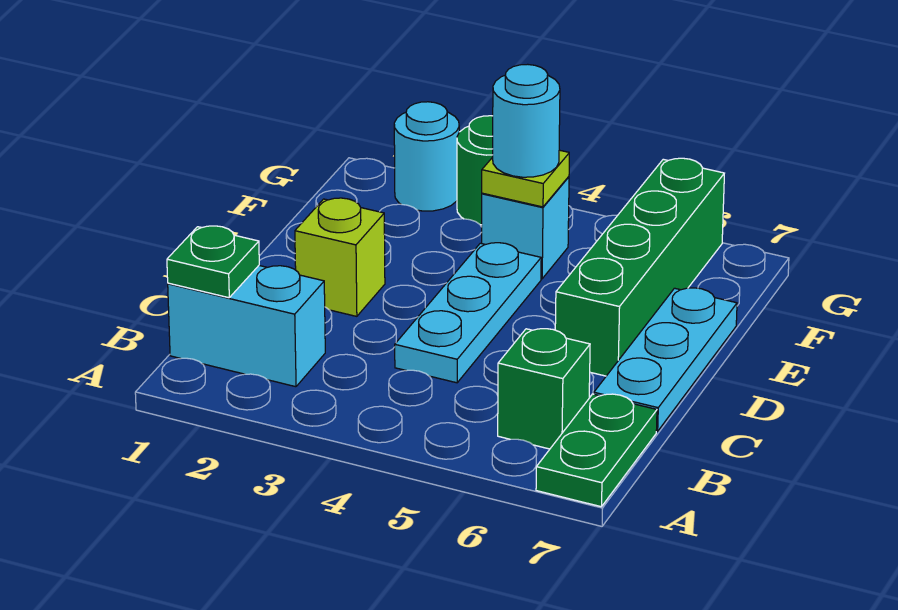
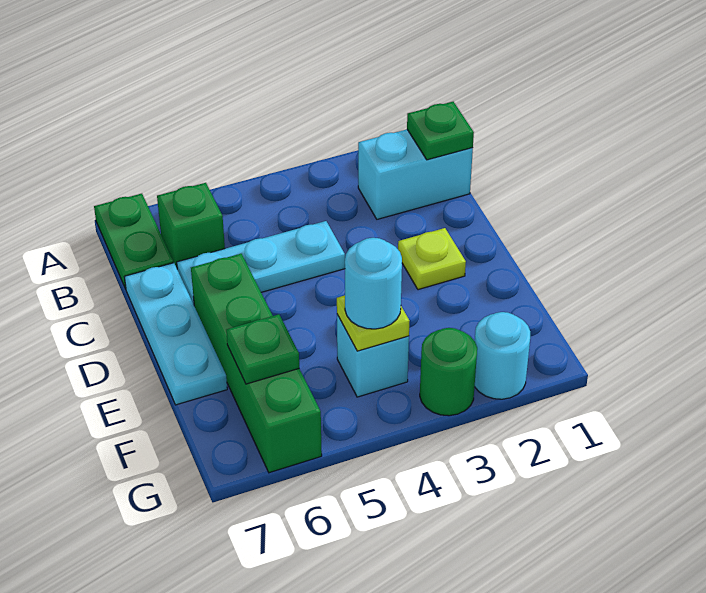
cyan plate C4:E4 level 1 -> cyan plate C4:C6 level 1
lime brick D2 level 1 -> lime plate D2 level 1
none -> green plate F6 level 2

